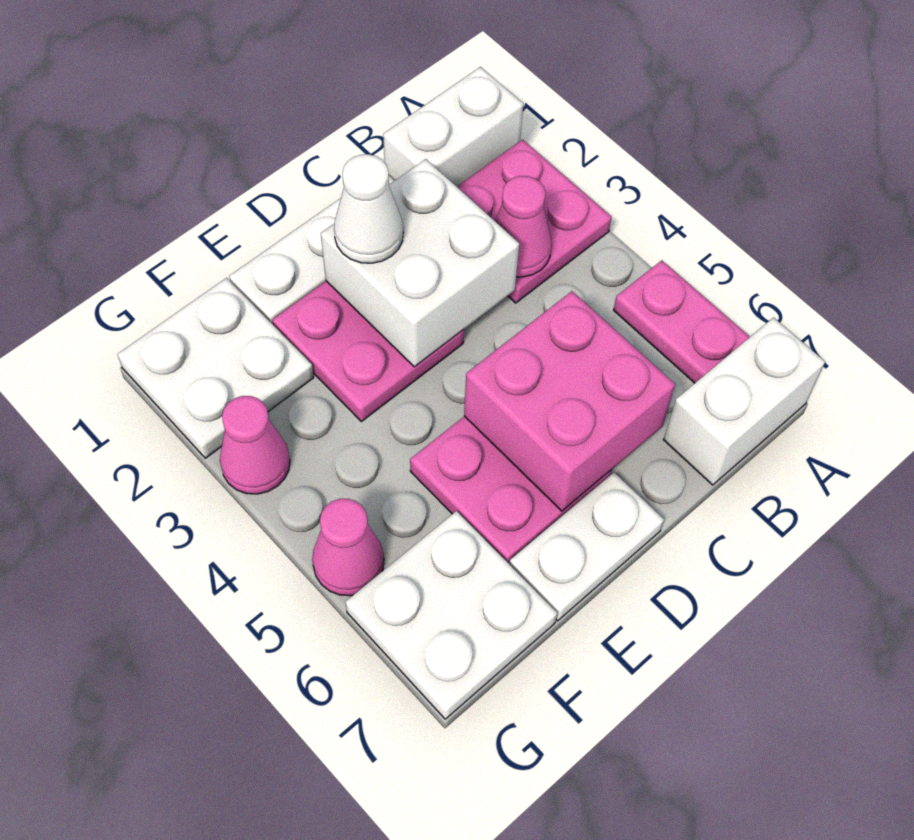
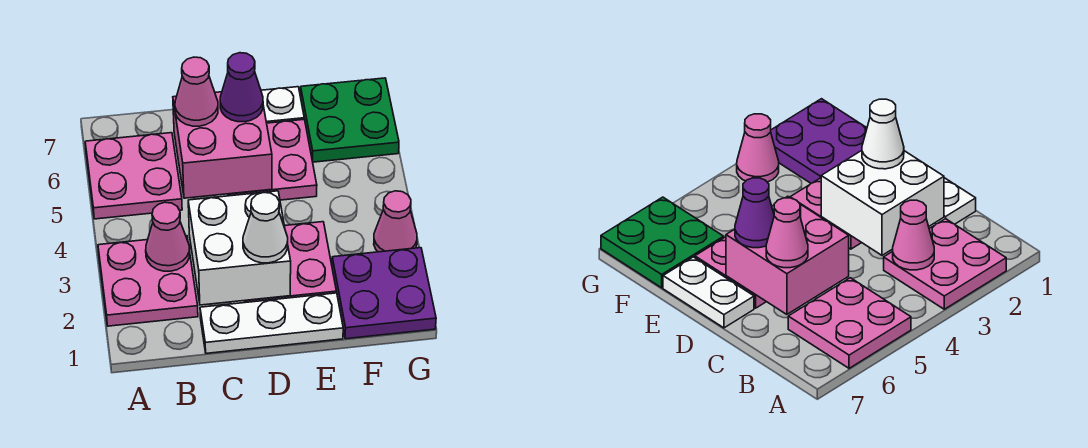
white brick A1:B1 level 1 -> none
pink plate A5:A6 level 1 -> pink plate A5:B6 level 1
white brick A7:B7 level 1 -> none
none -> purple cone D6 level 3
white plate F1:G2 level 1 -> purple plate F1:G2 level 1
white plate F6:G7 level 1 -> green plate F6:G7 level 1
pink cone G5 level 1 -> pink cone C6 level 3

